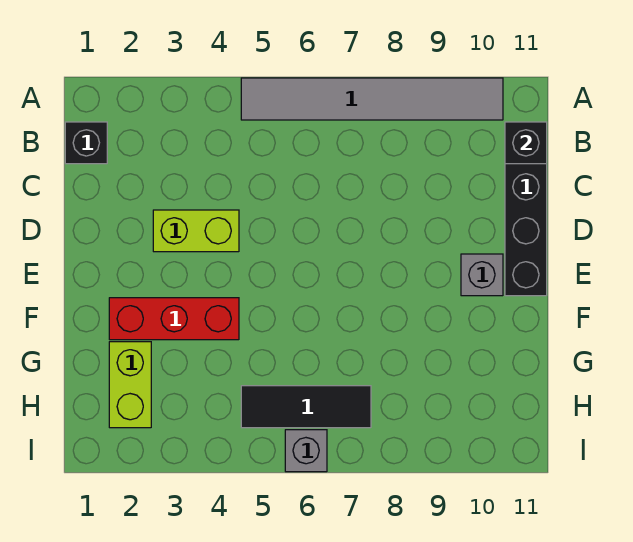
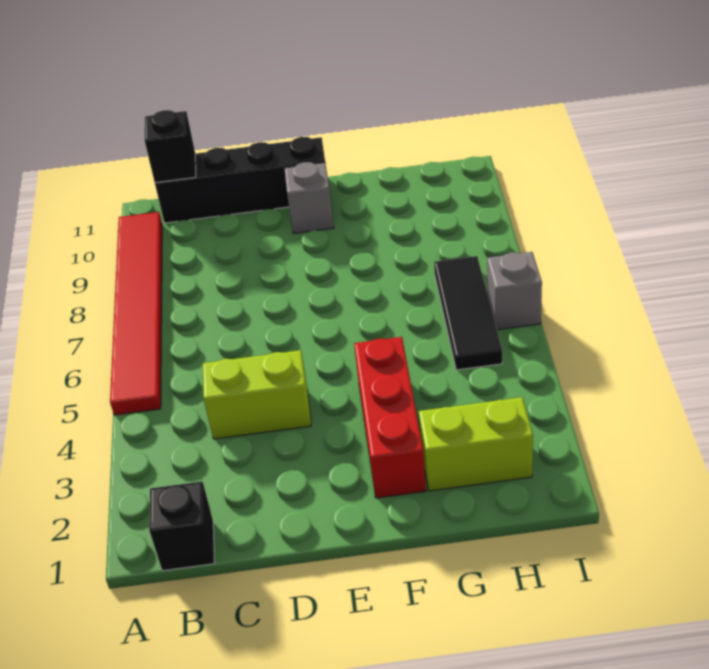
grey tile A5:A10 level 1 -> red tile A5:A10 level 1
lime brick D3:D4 level 1 -> lime brick C4:D4 level 1

